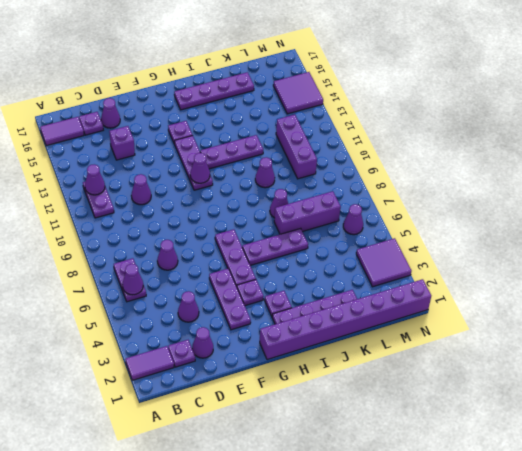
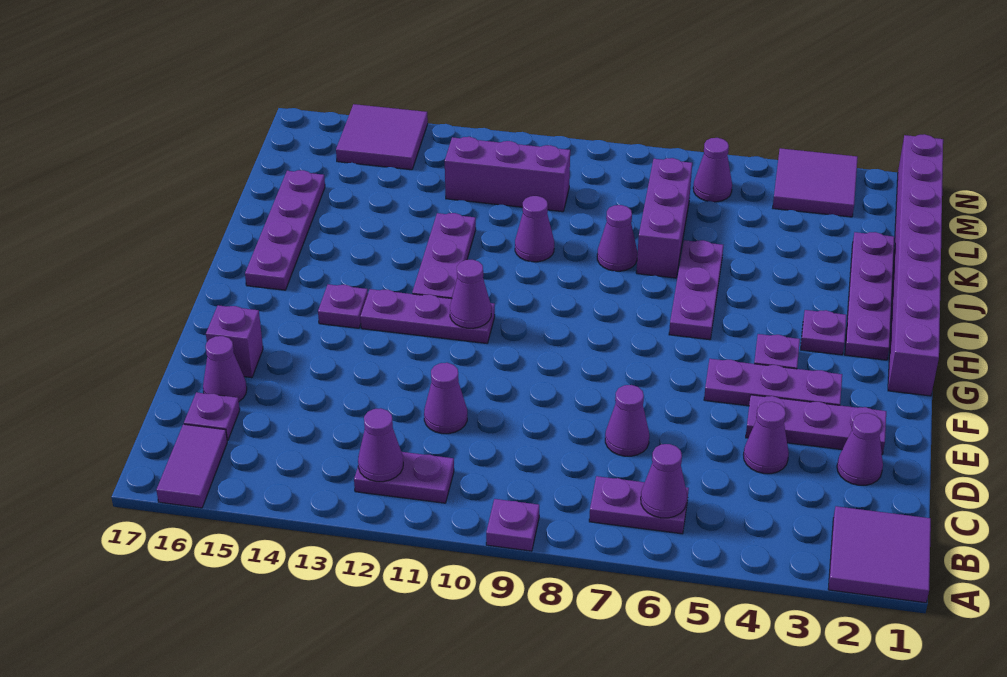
purple tile A2:B2 level 1 -> purple tile A1:B2 level 1
purple plate C2 level 1 -> purple plate A9 level 1
purple brick D14 level 1 -> purple brick E16 level 1
purple plate G5:G7 level 1 -> purple plate E2:E4 level 1

